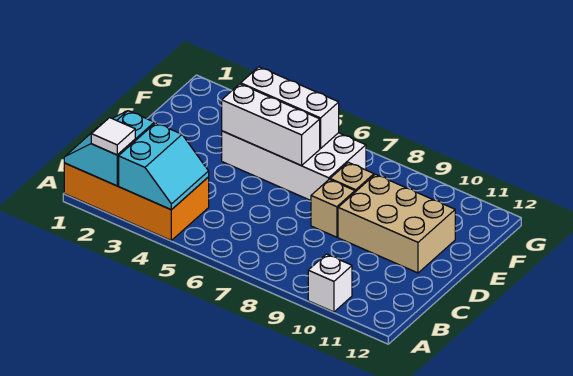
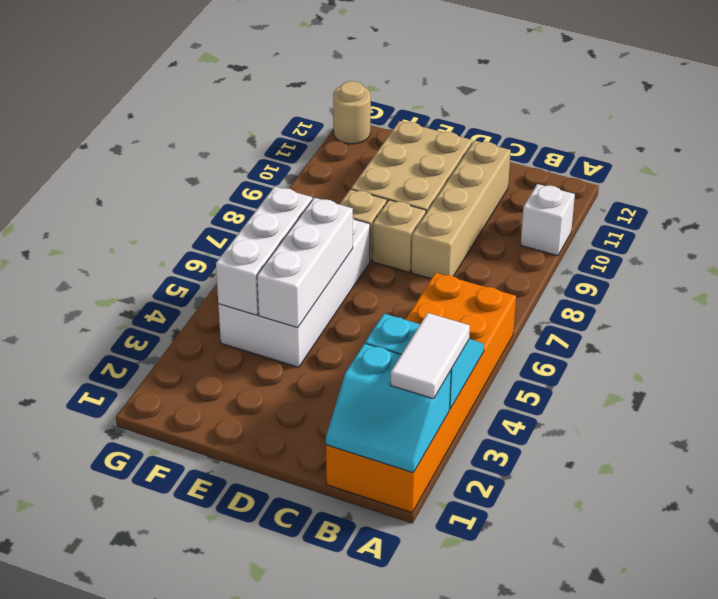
orange brick A1:B4 level 1 -> orange brick A1:B6 level 1
white tile A2 level 3 -> white tile A2:A3 level 3
none -> tan brick C8:C11 level 1
none -> tan round brick G12 level 1

